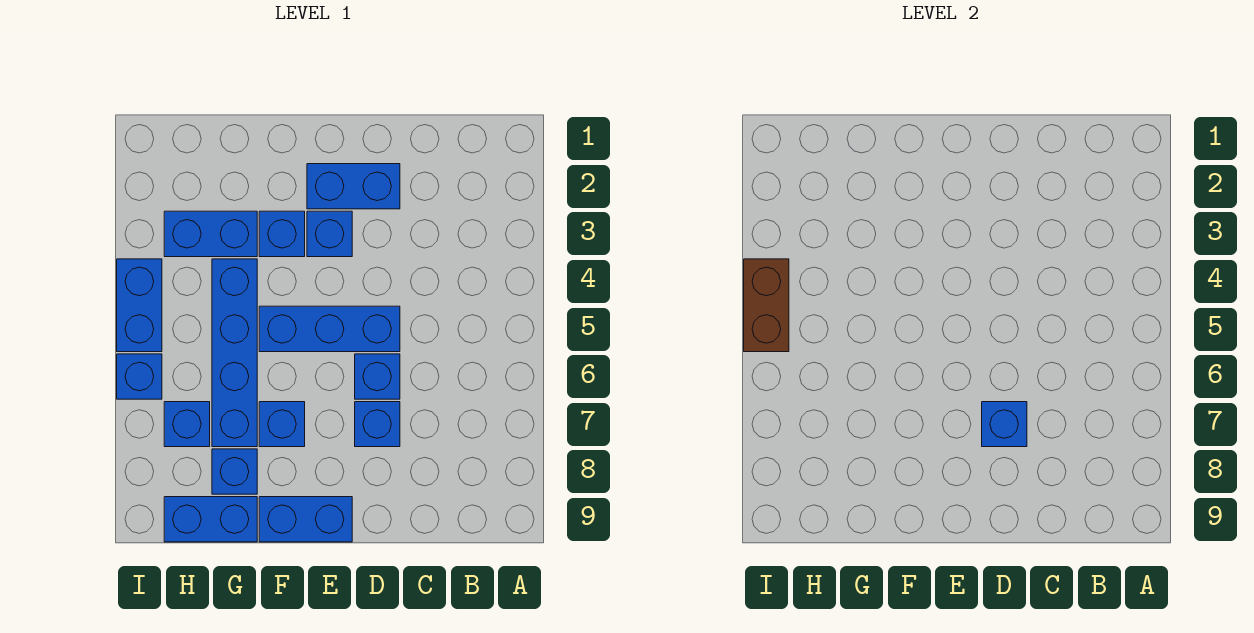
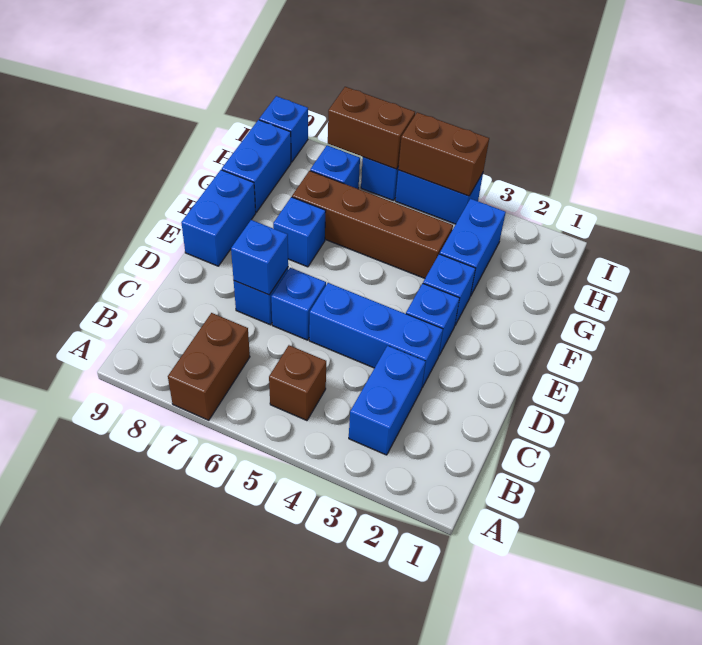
none -> brown brick A7:B7 level 1
none -> brown brick B5 level 1
blue brick D2:E2 level 1 -> blue brick B3:C3 level 1
blue brick D5:F5 level 1 -> blue brick D3:D5 level 1
blue brick G4:G7 level 1 -> brown brick G4:G7 level 1
blue brick G8 level 1 -> blue brick I9 level 1
none -> brown brick I6:I7 level 2

